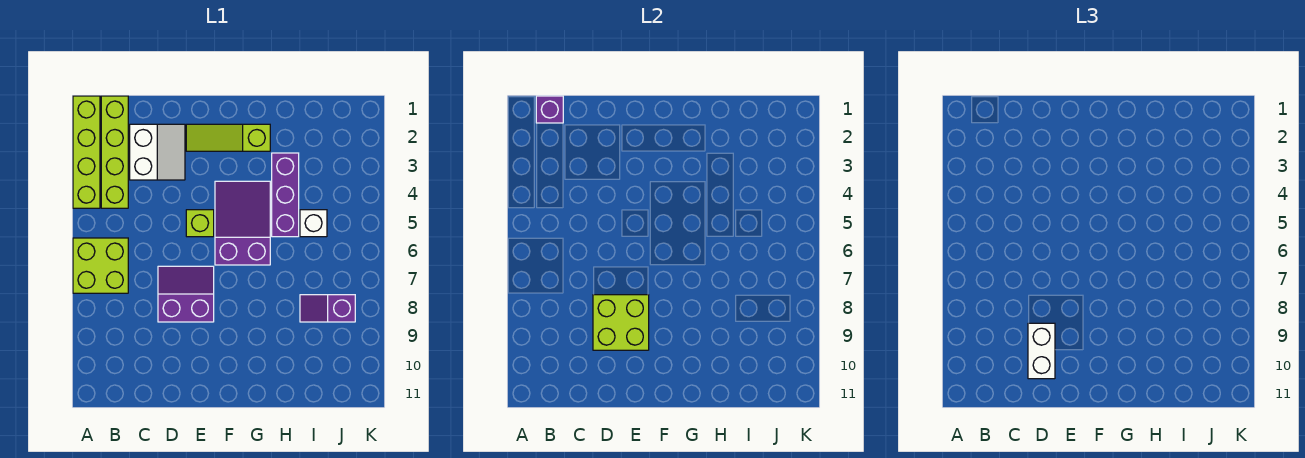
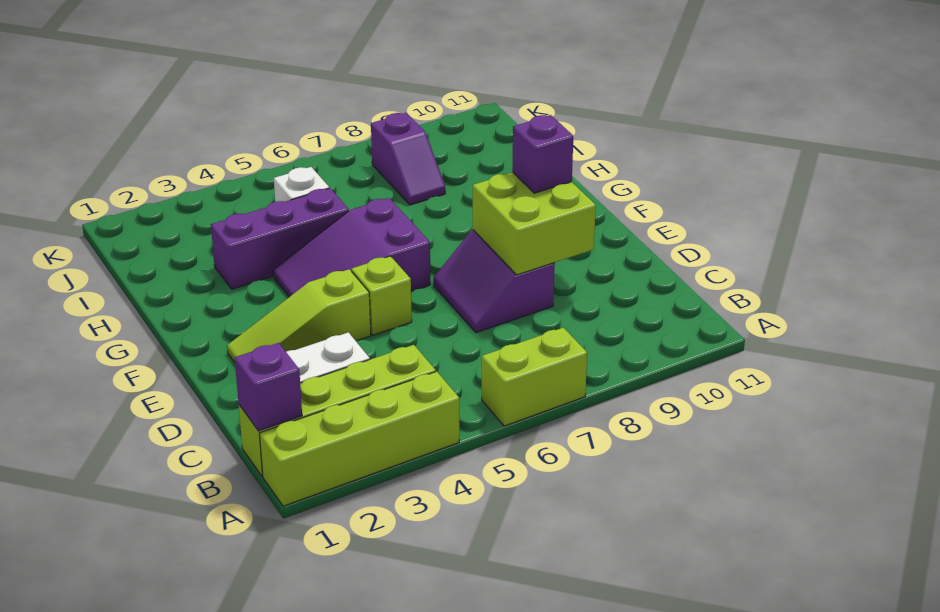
lime brick A6:B7 level 1 -> lime brick A6:A7 level 1
white brick D9:D10 level 3 -> none
lime slope E2:G2 level 1 top G -> lime slope E2:E4 level 1 top 4
none -> purple brick E9 level 3

